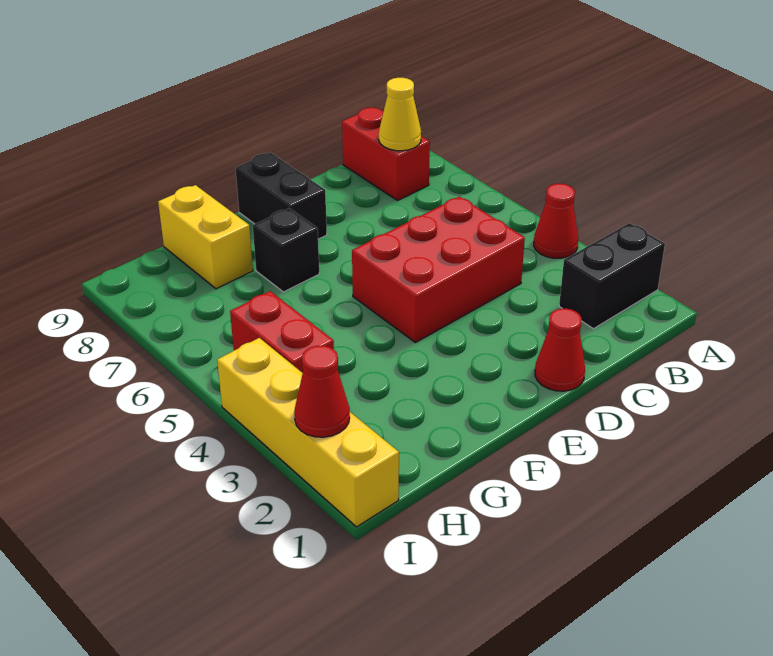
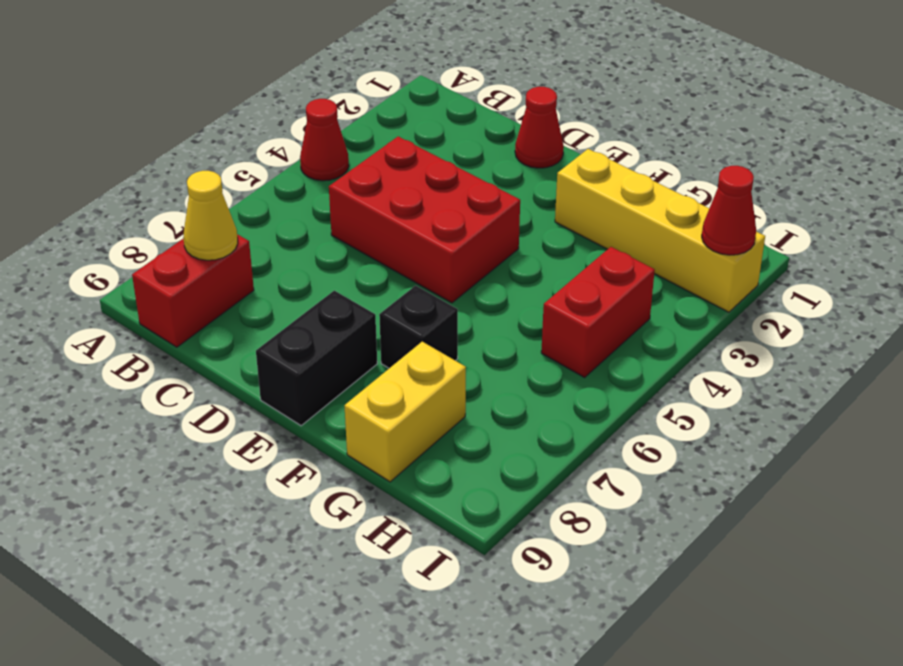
black brick A2:B2 level 1 -> none
yellow brick I1:I4 level 1 -> yellow brick F2:I2 level 1

